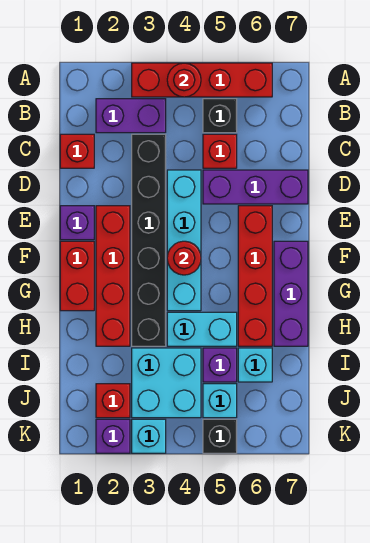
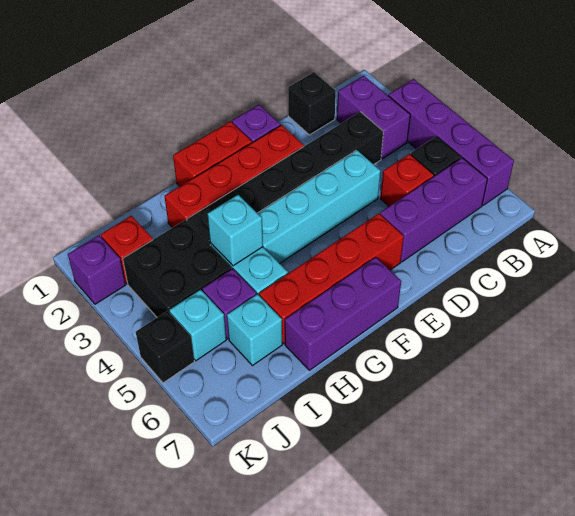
red brick A3:A6 level 1 -> purple brick A3:A6 level 1
red round brick A4 level 2 -> none
red brick C1 level 1 -> black brick C1 level 1
purple brick D5:D7 level 1 -> purple brick B6:D6 level 1
red round brick F4 level 2 -> none
cyan brick I3:J4 level 1 -> black brick I3:J4 level 1
cyan brick K3 level 1 -> cyan brick H4 level 2

